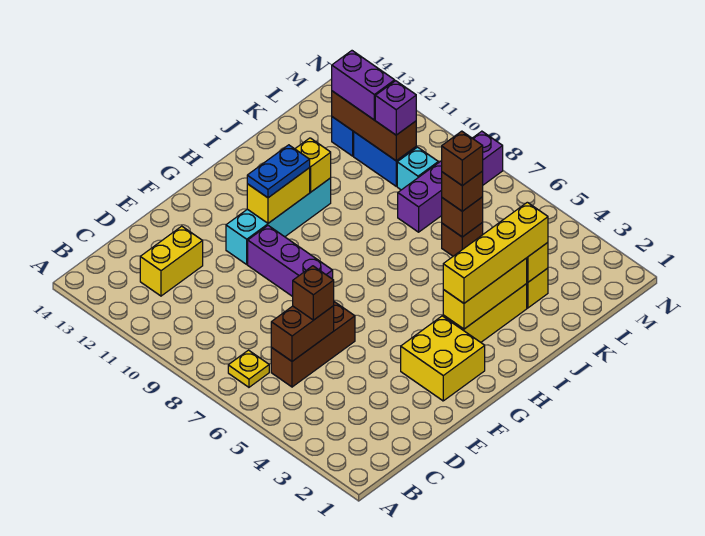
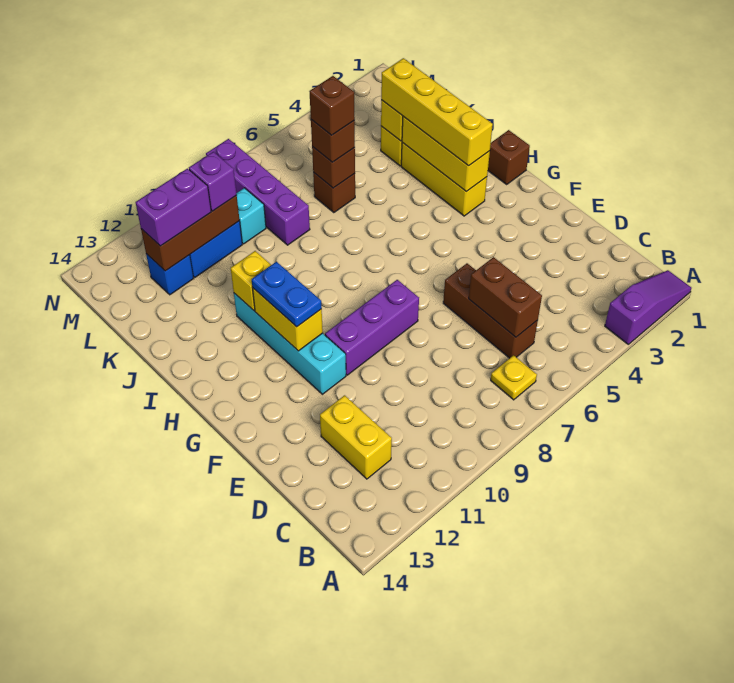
none -> purple slope A1:A3 level 1 top 3
brown brick D6 level 3 -> brown brick H1 level 1
yellow brick F2:G3 level 1 -> none

